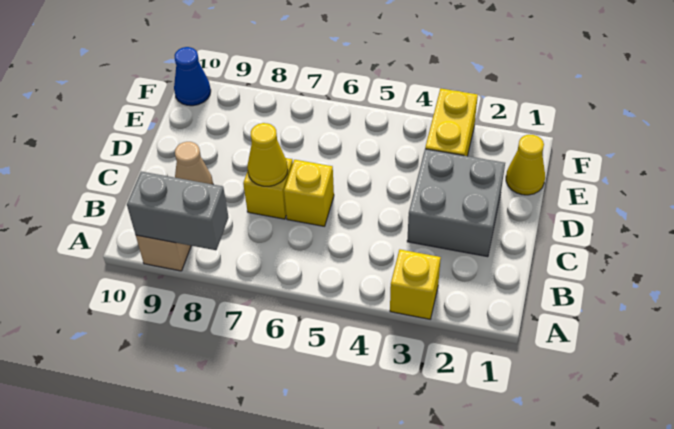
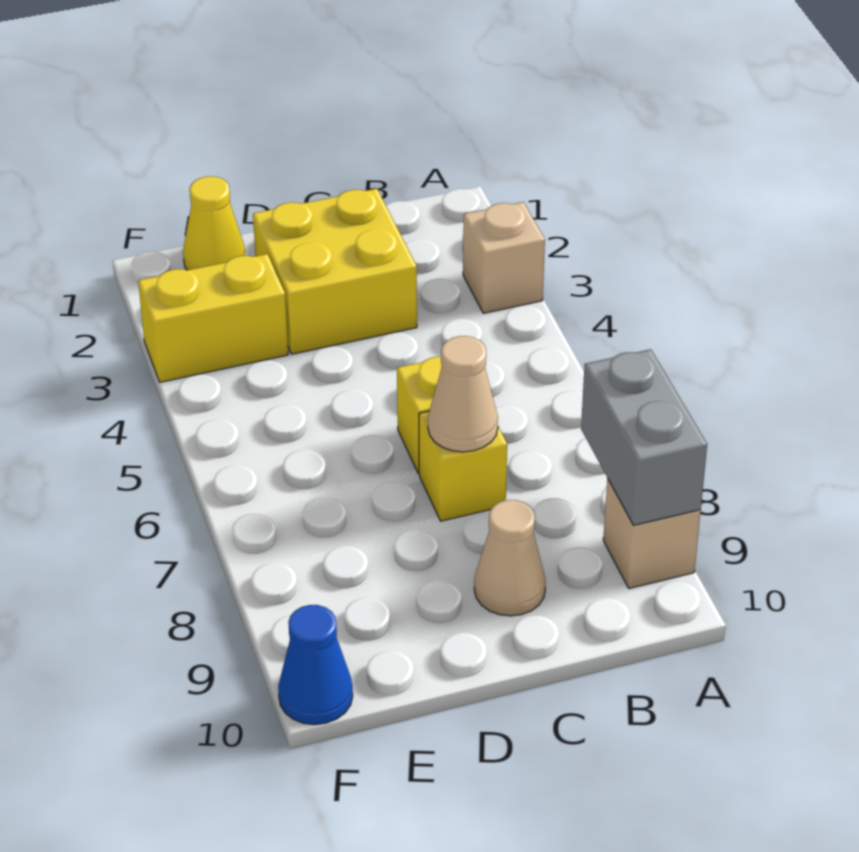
yellow brick A3 level 1 -> tan brick A3 level 1
grey brick C2:D3 level 1 -> yellow brick C2:D3 level 1
yellow cone C7 level 2 -> tan cone C7 level 2

